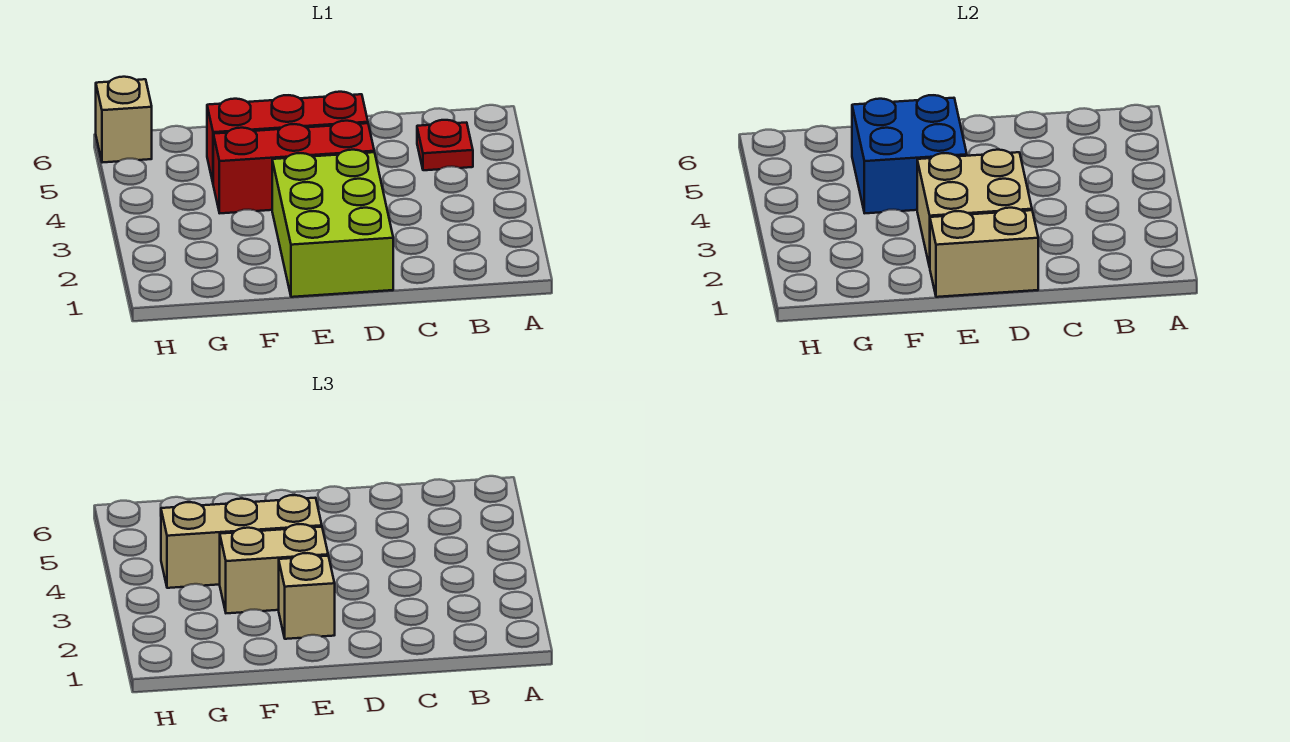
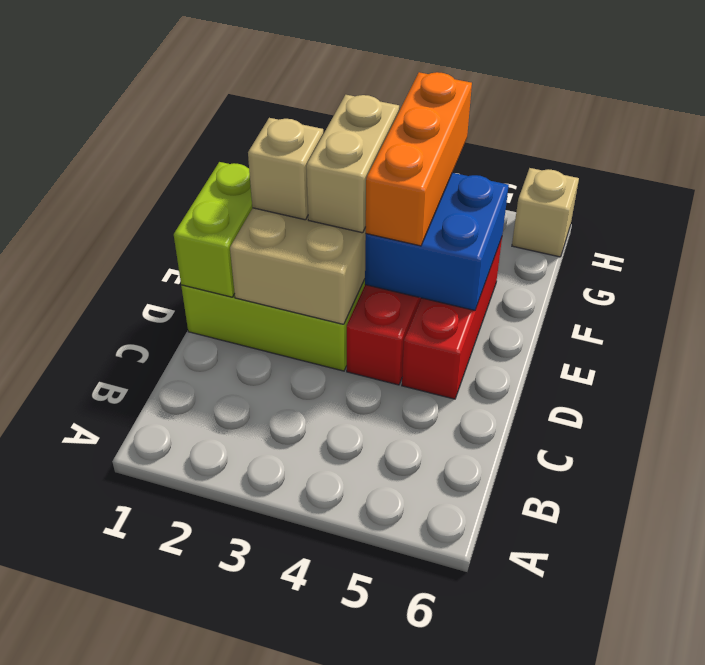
red plate B5 level 1 -> none
tan brick D1:E1 level 2 -> lime brick D1:E1 level 2
tan brick E4:G4 level 3 -> orange brick E4:G4 level 3

